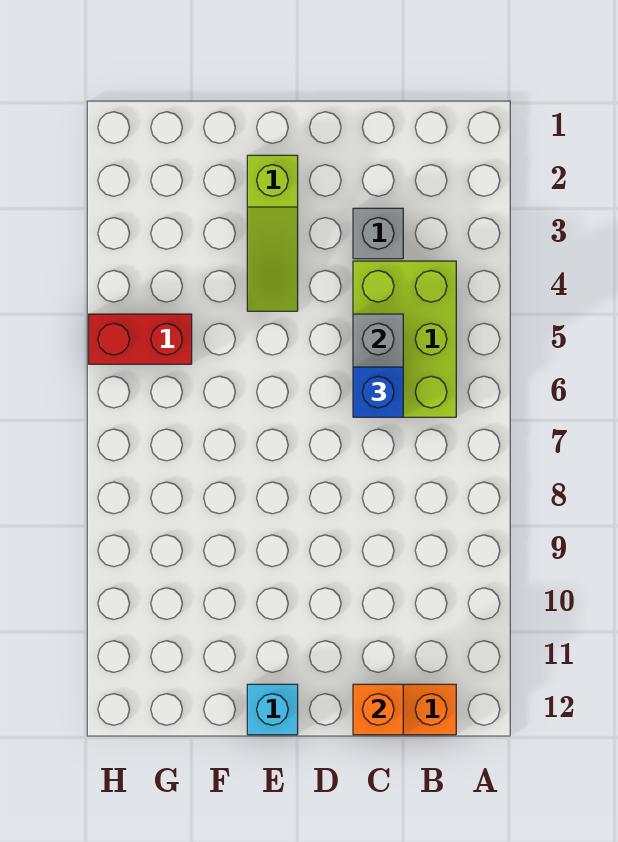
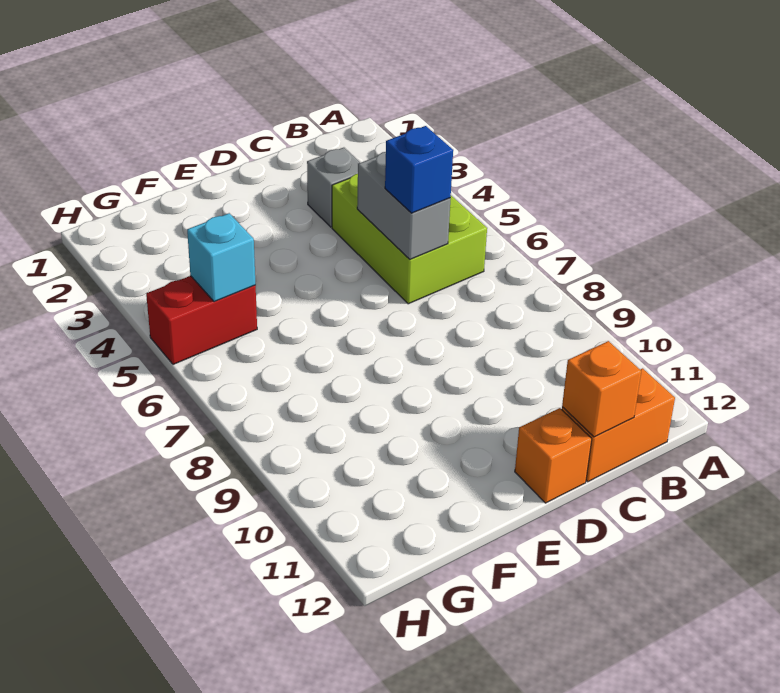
none -> orange brick D12 level 1
lime slope E2:E4 level 1 top 2 -> none
cyan brick E12 level 1 -> cyan brick G5 level 2

